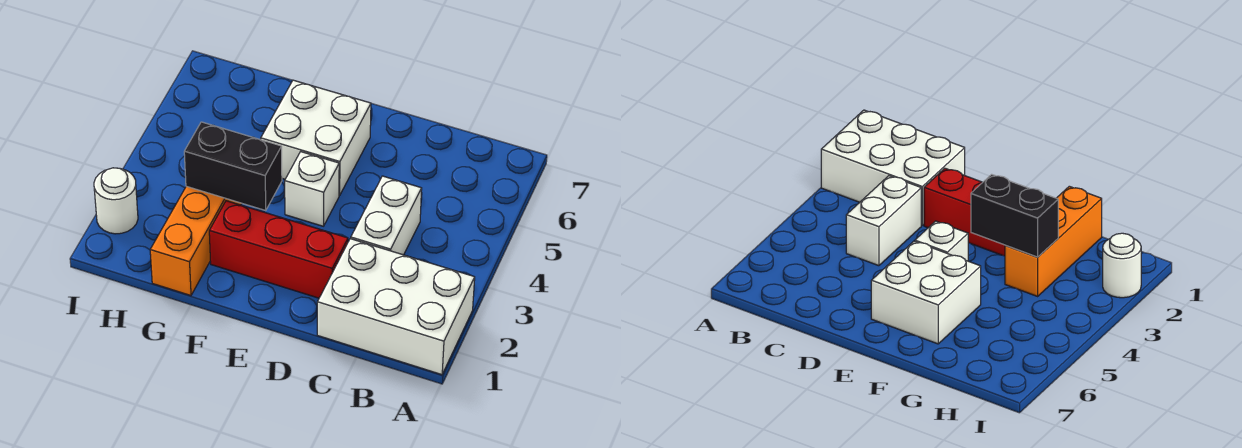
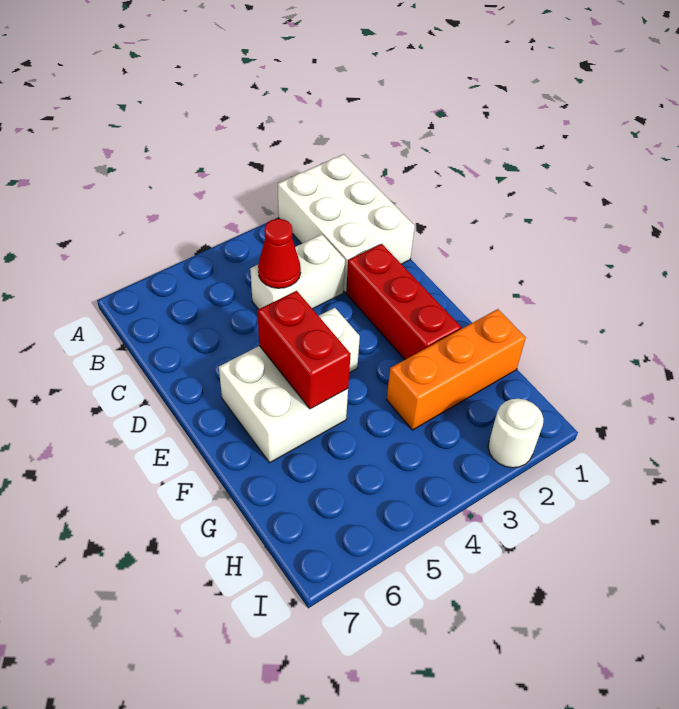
none -> red cone C4 level 2
none -> red brick E5:F5 level 2
black brick F3:G3 level 2 -> none

